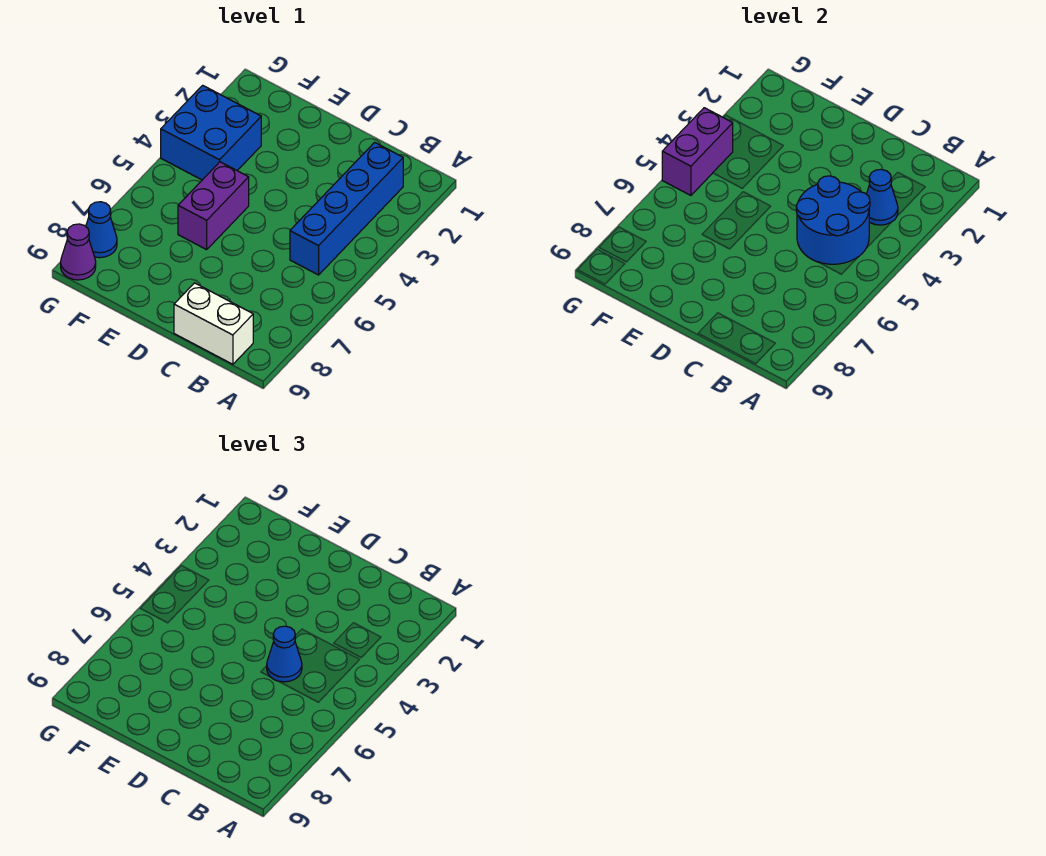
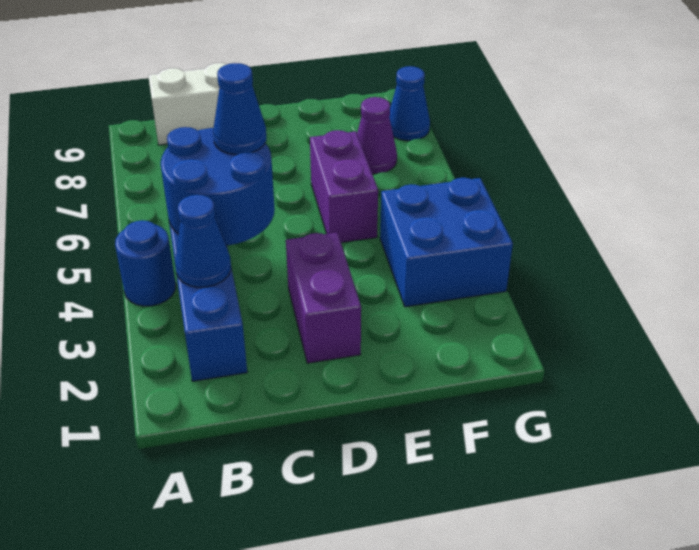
none -> blue round brick A4 level 1
purple brick G4:G5 level 2 -> purple brick D2:D3 level 1
purple cone G9 level 1 -> purple cone F7 level 1

